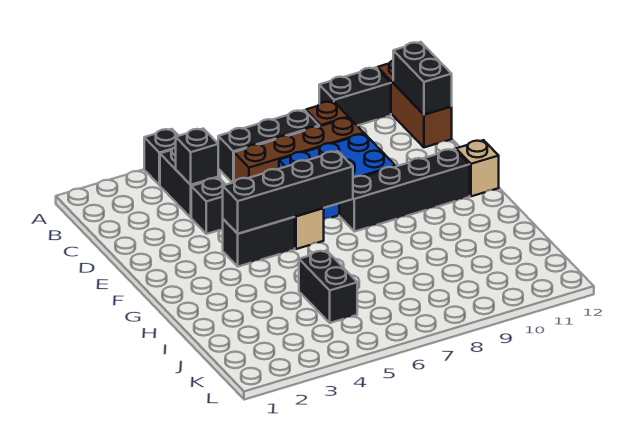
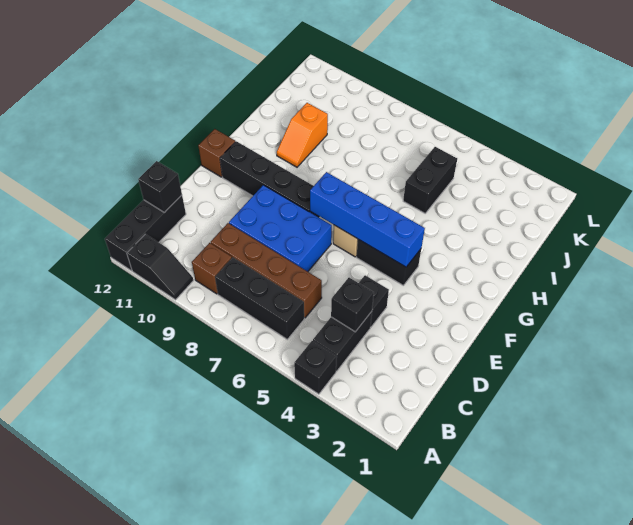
black brick A10:A11 level 1 -> black slope A10:A11 level 1 top 11
brown brick A12:C12 level 1 -> black brick A12:C12 level 1
black brick B12:C12 level 2 -> black brick C12 level 2
black brick F4:F7 level 2 -> blue brick F4:F7 level 2
tan brick F12 level 1 -> brown brick F12 level 1
none -> orange slope H10:I10 level 1 top I

